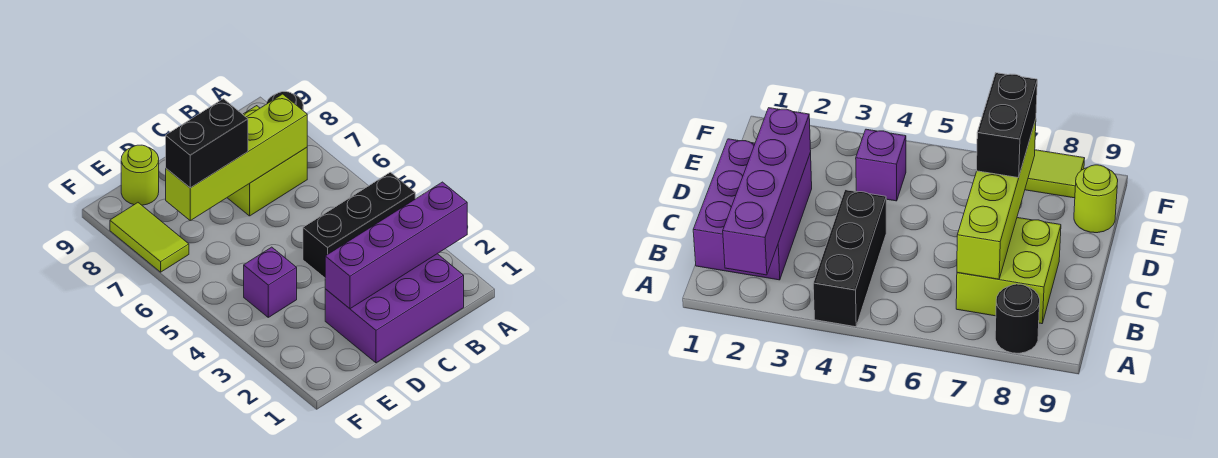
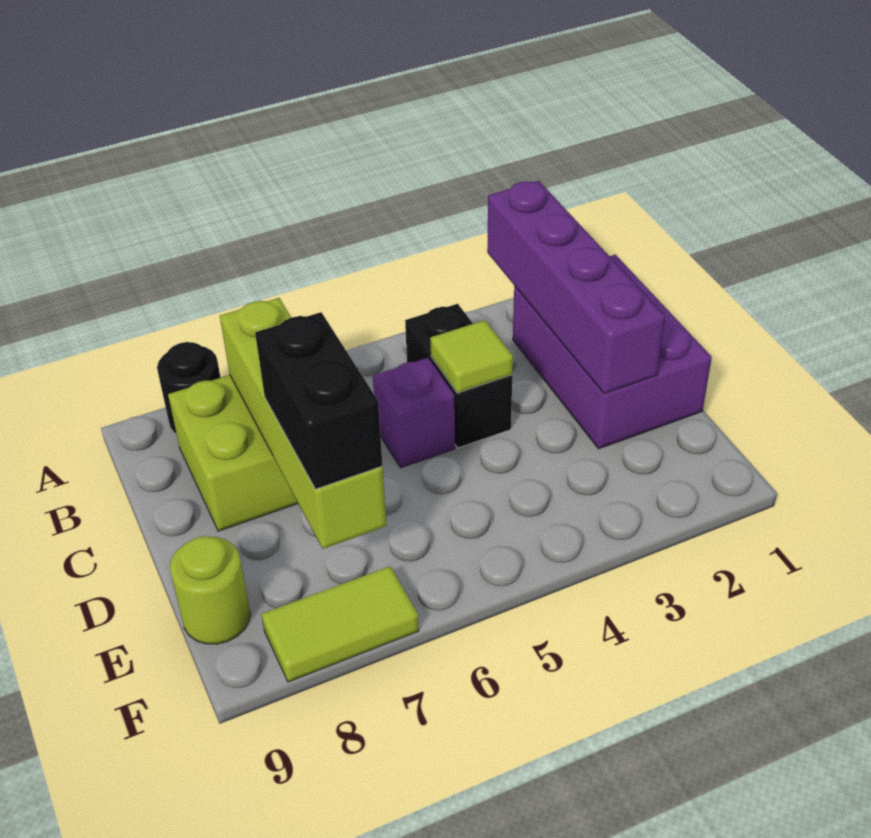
black brick A4:C4 level 1 -> black brick B4:C4 level 1
none -> lime tile C4 level 2
purple brick E4 level 1 -> purple brick C5 level 1

